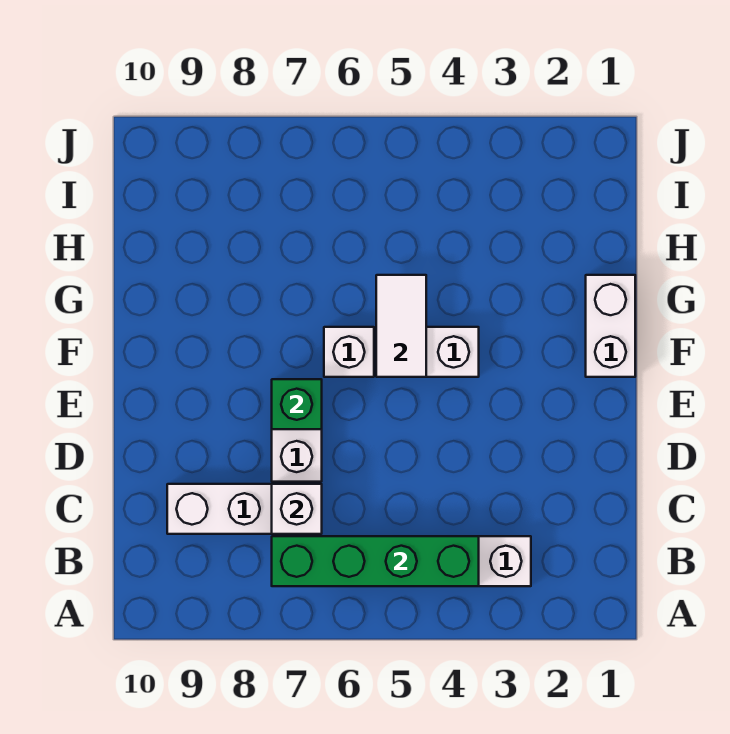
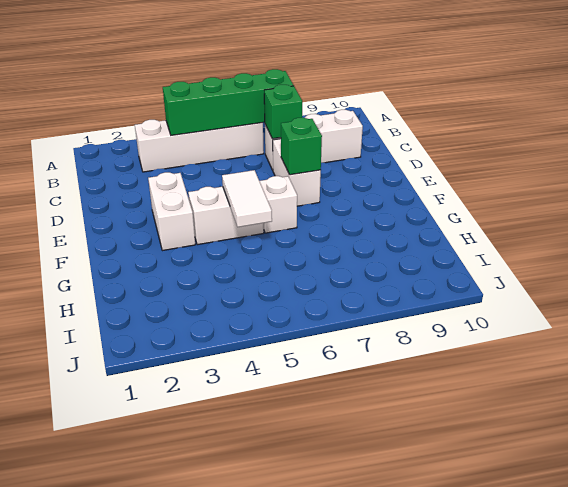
white brick C7 level 2 -> green brick C7 level 2
white brick F1:G1 level 1 -> white brick E3:F3 level 1

